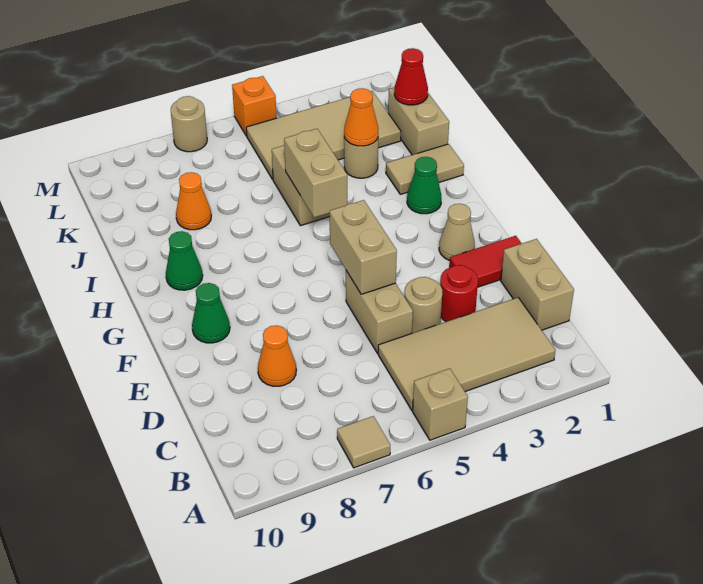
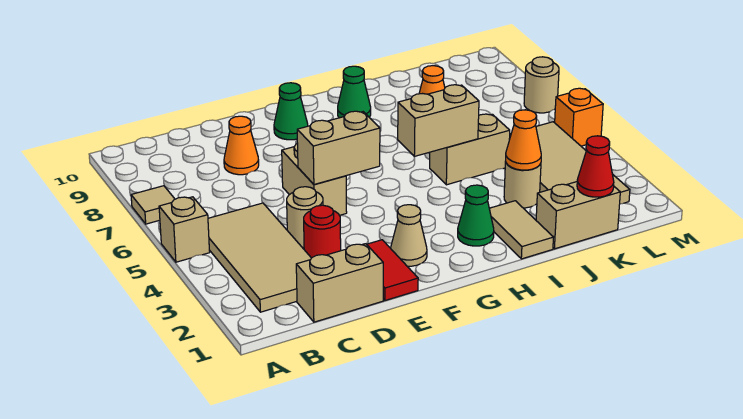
tan brick D5:E5 level 1 -> tan brick E5:E6 level 1

